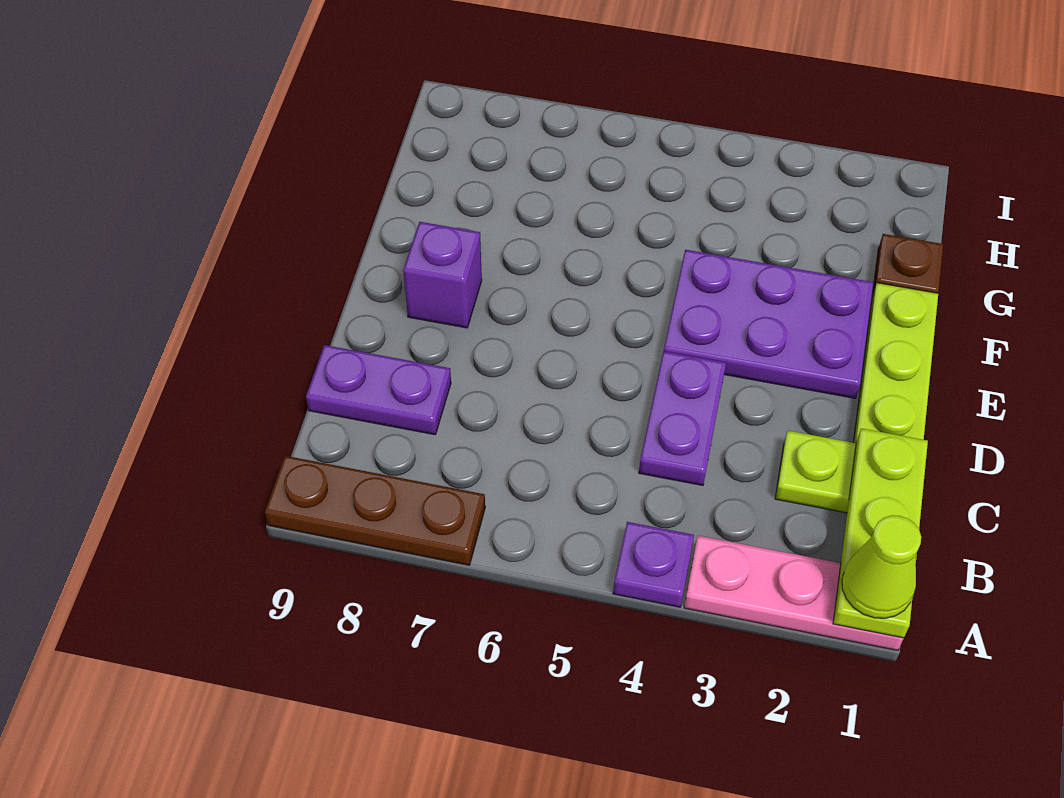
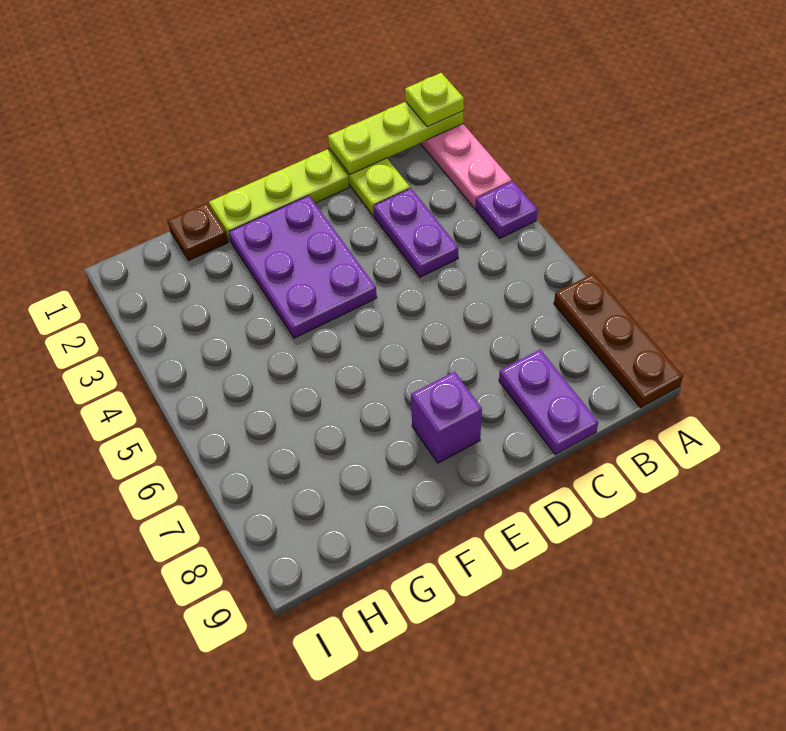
lime cone A1 level 3 -> lime plate A1 level 3
purple plate C4:D4 level 1 -> purple plate C3:C4 level 1

